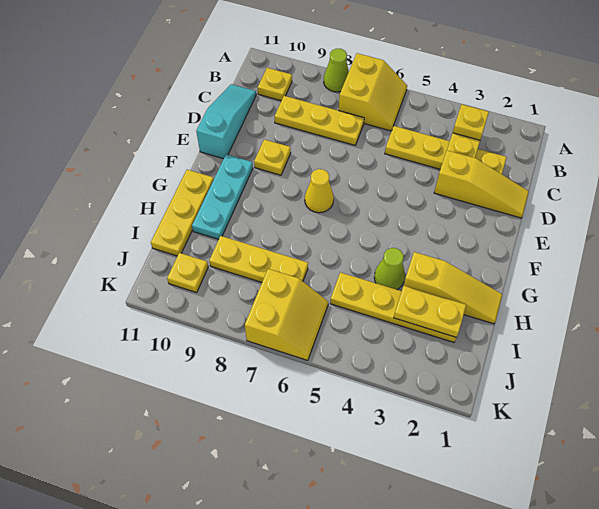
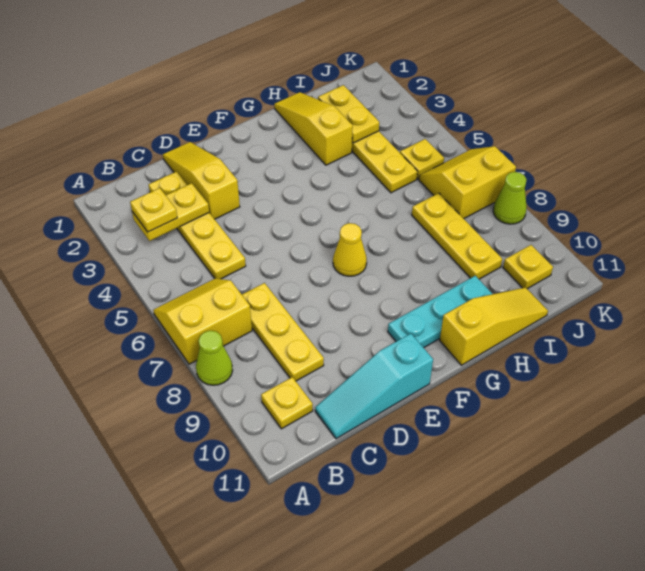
yellow plate E9 level 1 -> yellow plate J5 level 1
yellow plate G11:I11 level 1 -> yellow slope G11:I11 level 1 top G
lime cone H4 level 1 -> lime cone K8 level 1

